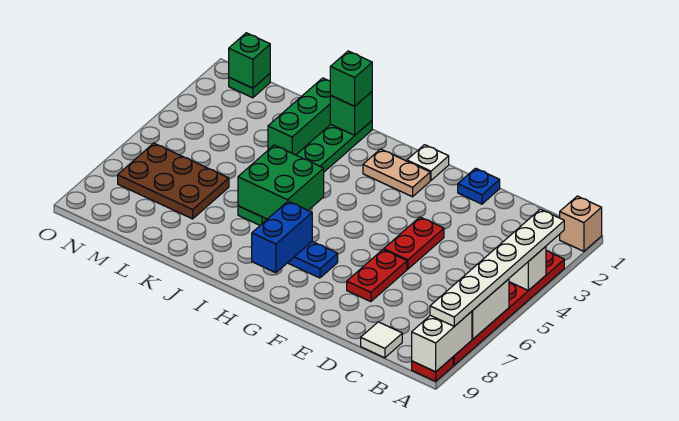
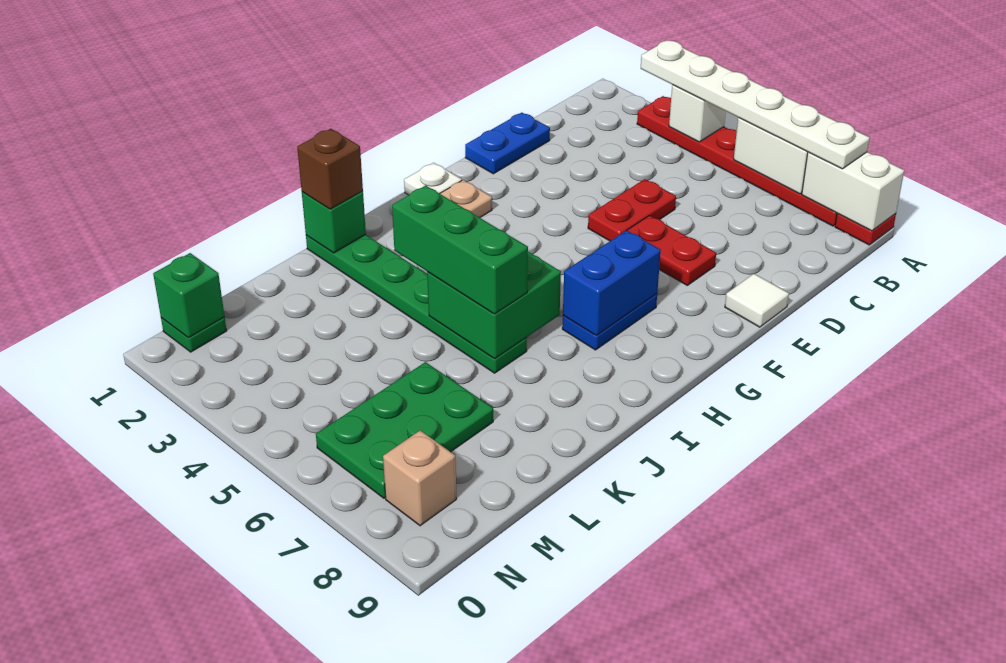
tan brick A1 level 1 -> tan brick N8 level 1
white tile C9 level 1 -> white tile E9 level 1
blue plate E1 level 1 -> blue plate D1:E1 level 1
red plate E4:E5 level 1 -> red plate D5:E5 level 1
blue brick H7:H8 level 2 -> blue brick G7:H7 level 2
green brick J1 level 3 -> brown brick J1 level 3
green brick K1:K3 level 1 -> green brick J4:J6 level 3
brown plate L6:N7 level 1 -> green plate L6:N7 level 1

